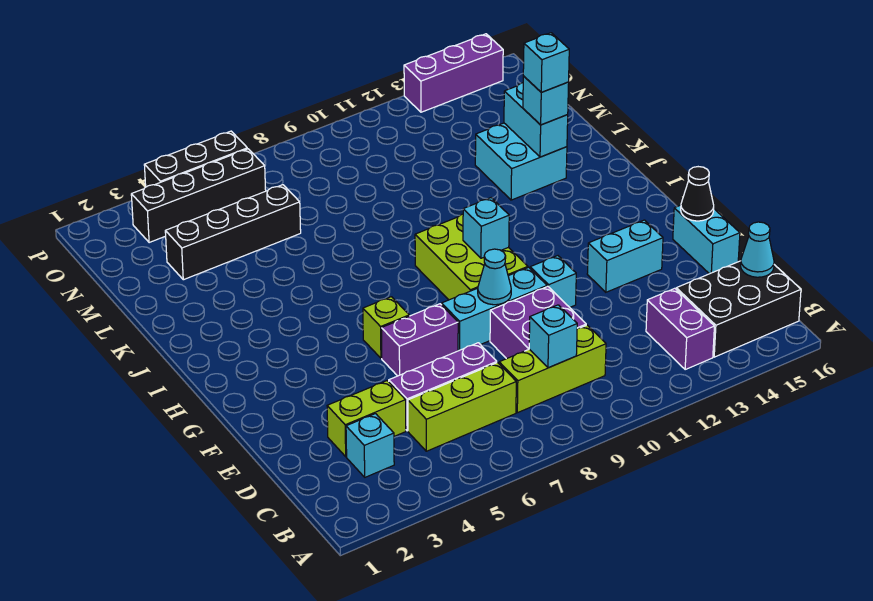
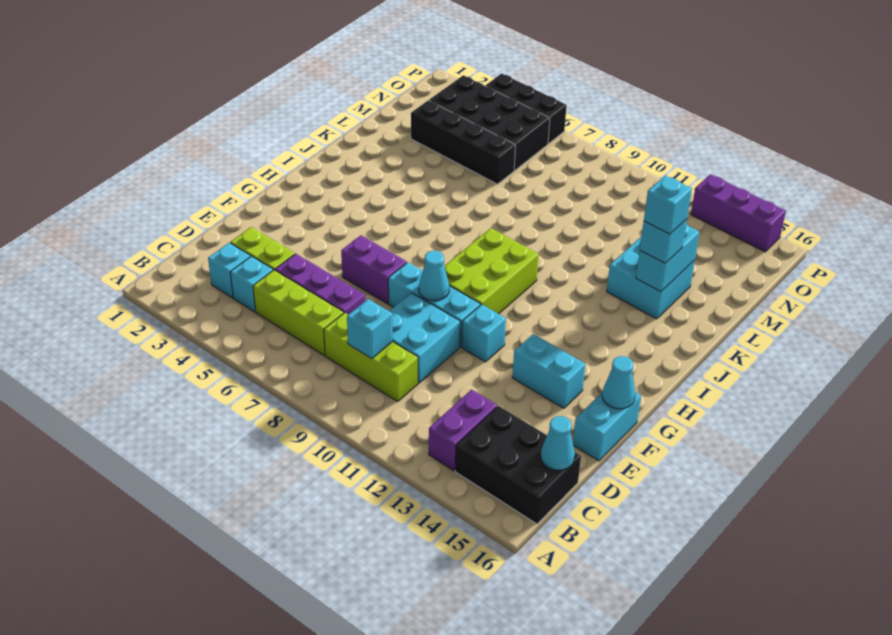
purple brick D9:E10 level 1 -> cyan brick D9:E10 level 1
black cone F16 level 2 -> cyan cone F16 level 2
lime brick G6 level 1 -> none
cyan brick H10 level 2 -> cyan brick C4 level 1
black brick O3:O6 level 1 -> black brick N3:O6 level 1

